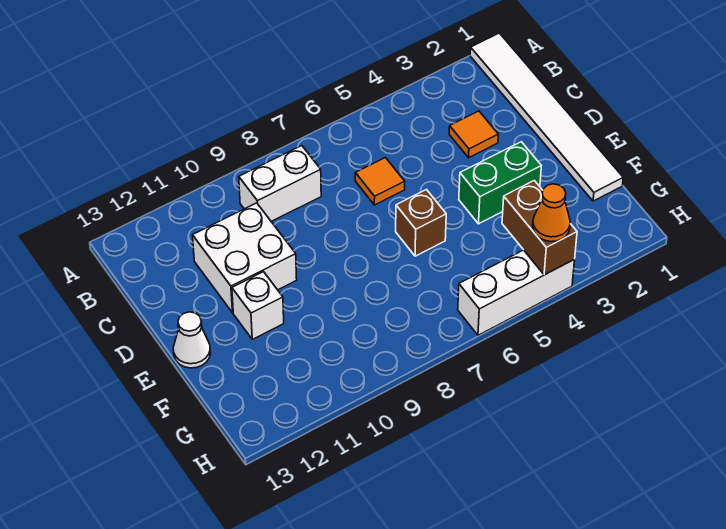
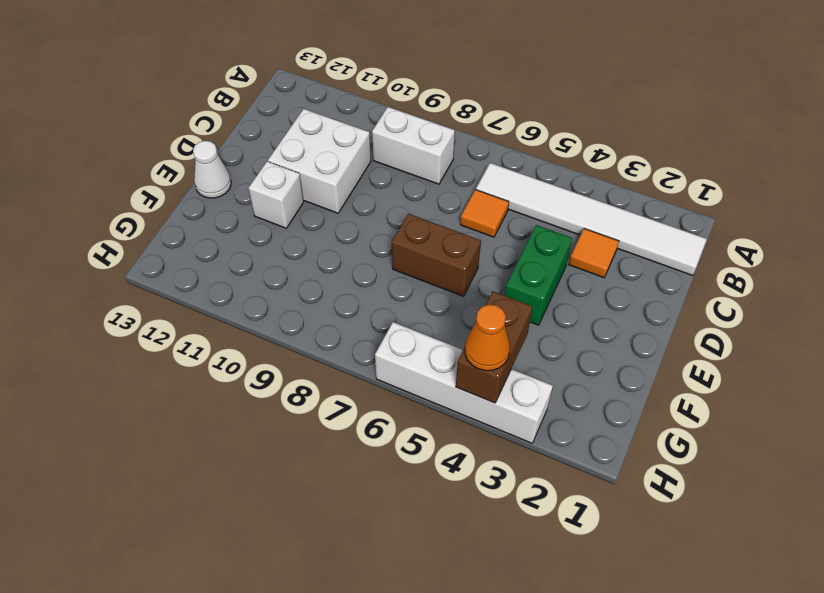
white tile A1:F1 level 1 -> white tile B1:B6 level 1
green brick E3:E4 level 1 -> green brick D4:E4 level 1
brown brick E6 level 1 -> brown brick E6:E7 level 1
white brick H4:H6 level 1 -> white brick H3:H6 level 1

